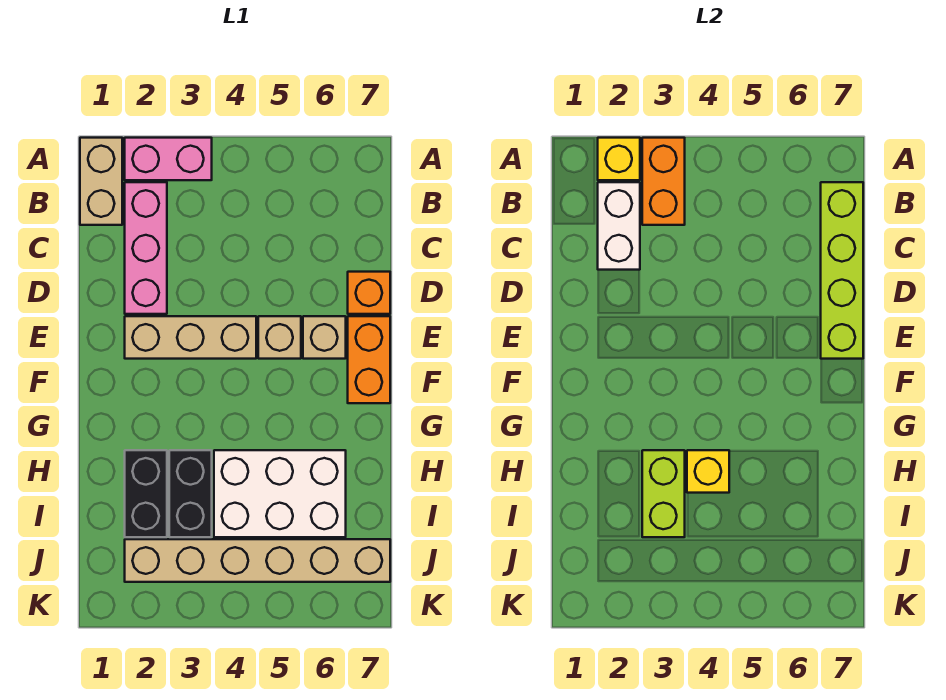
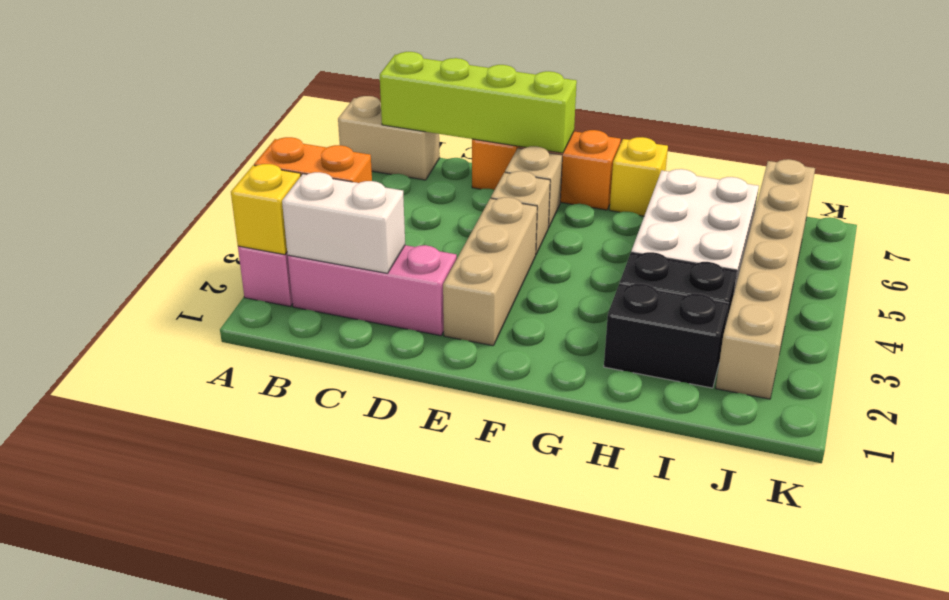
tan brick A1:B1 level 1 -> tan brick A7:B7 level 1
lime brick H3:I3 level 2 -> none
yellow brick H4 level 2 -> yellow brick G7 level 1

